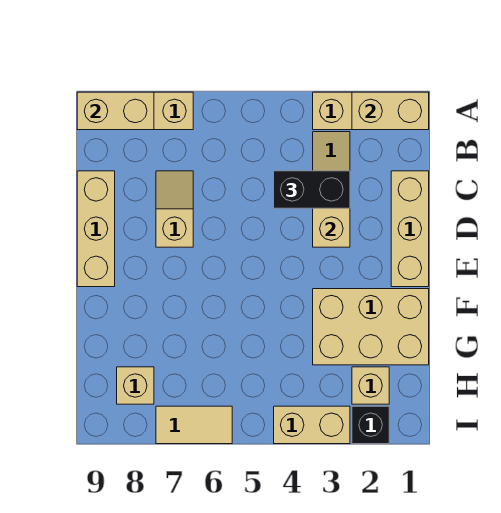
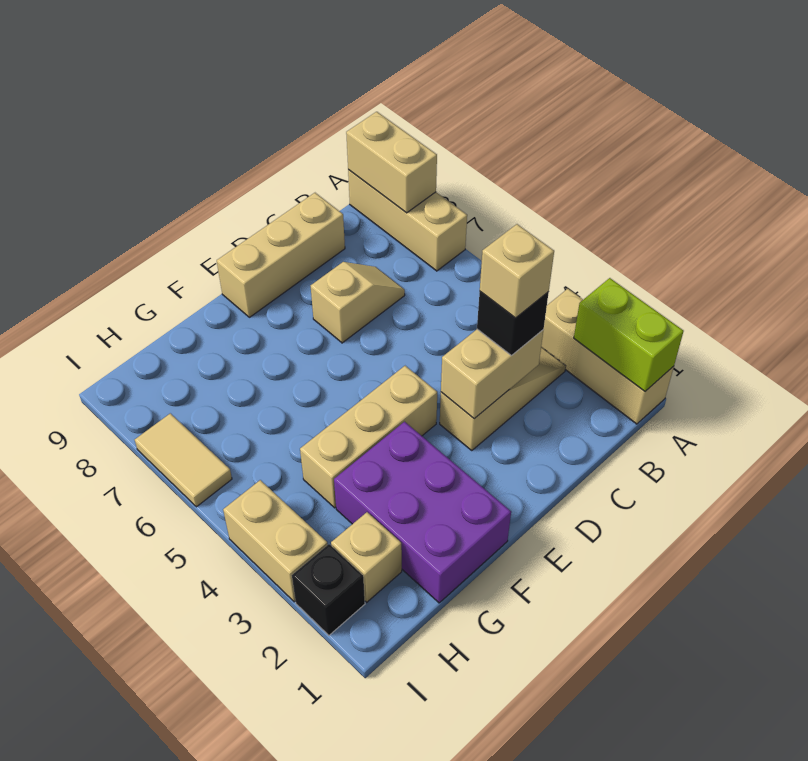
tan brick A1:A2 level 2 -> lime brick A1:A2 level 2
tan brick C1:E1 level 1 -> tan brick E4:G4 level 1
black brick C3:C4 level 3 -> black brick C3 level 3
tan brick F1:G3 level 1 -> purple brick F1:G3 level 1
tan brick H8 level 1 -> tan brick C3 level 4

